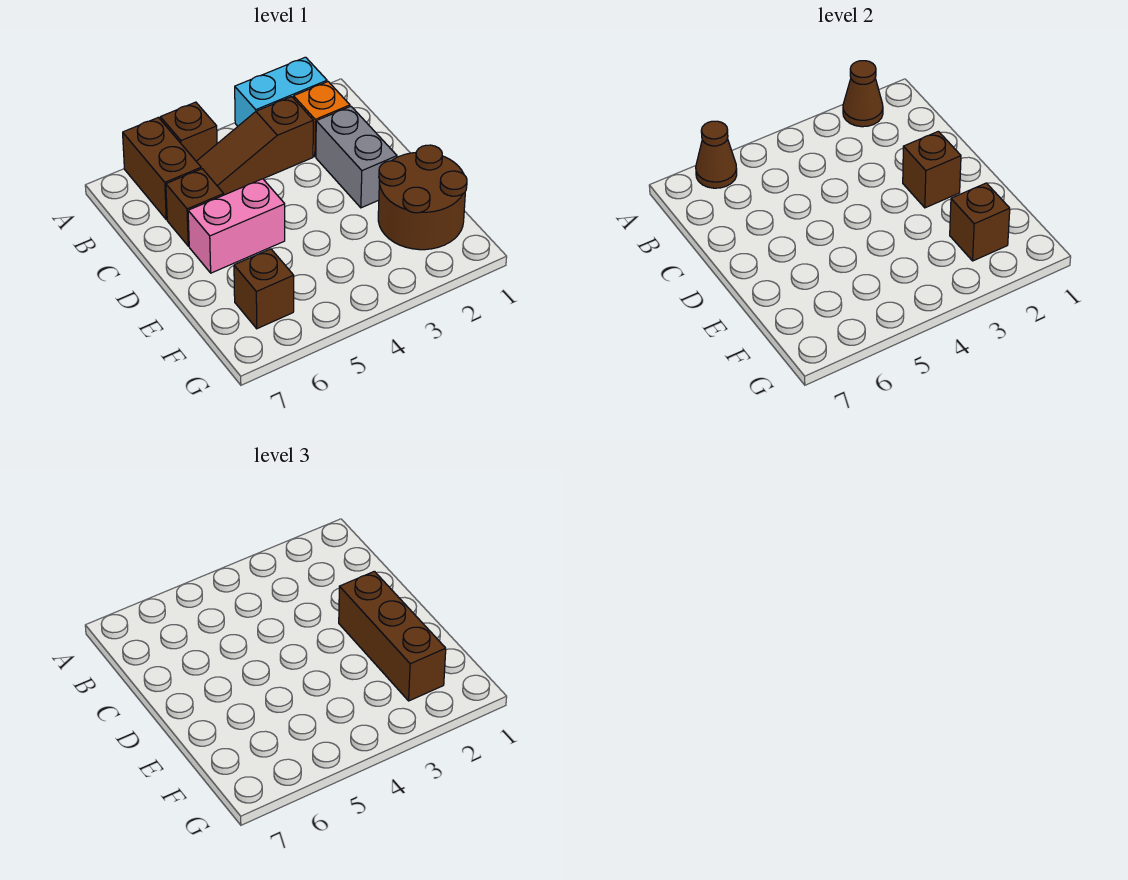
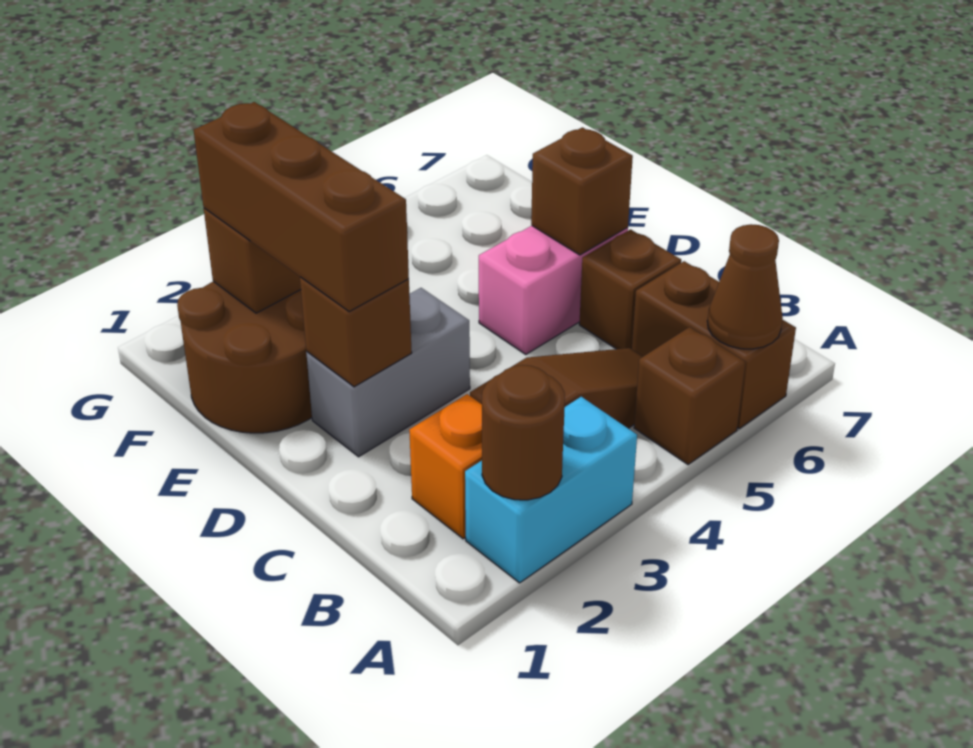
brown cone A2 level 2 -> brown round brick A2 level 2
grey brick C2:D2 level 1 -> grey brick D2:D3 level 1
brown brick F6 level 1 -> brown brick D6 level 2

